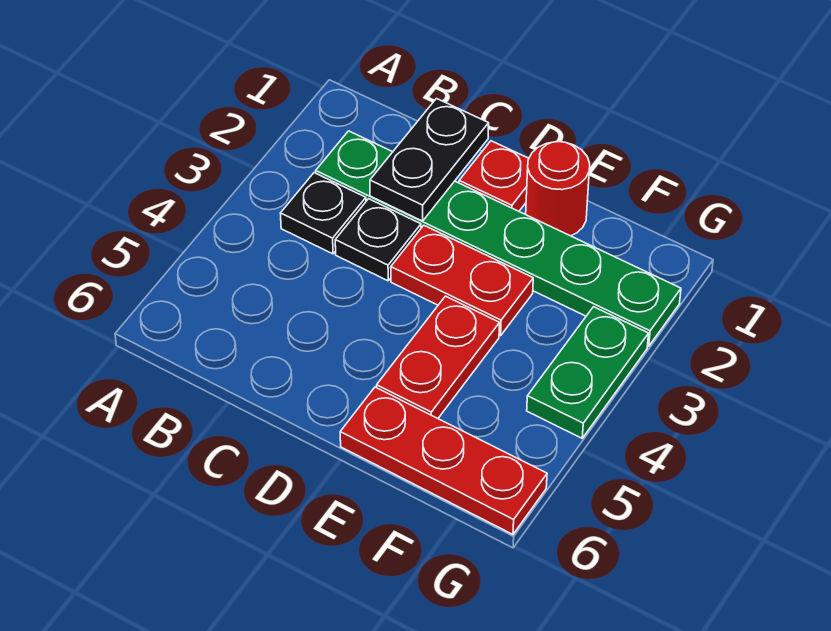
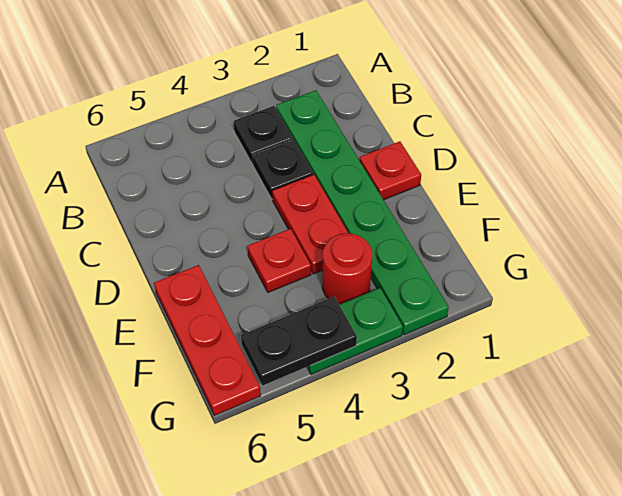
black plate C1:C2 level 2 -> black plate G4:G5 level 2
red round brick E1 level 1 -> red round brick F3 level 1
red plate E4:E5 level 1 -> red plate E4 level 1

